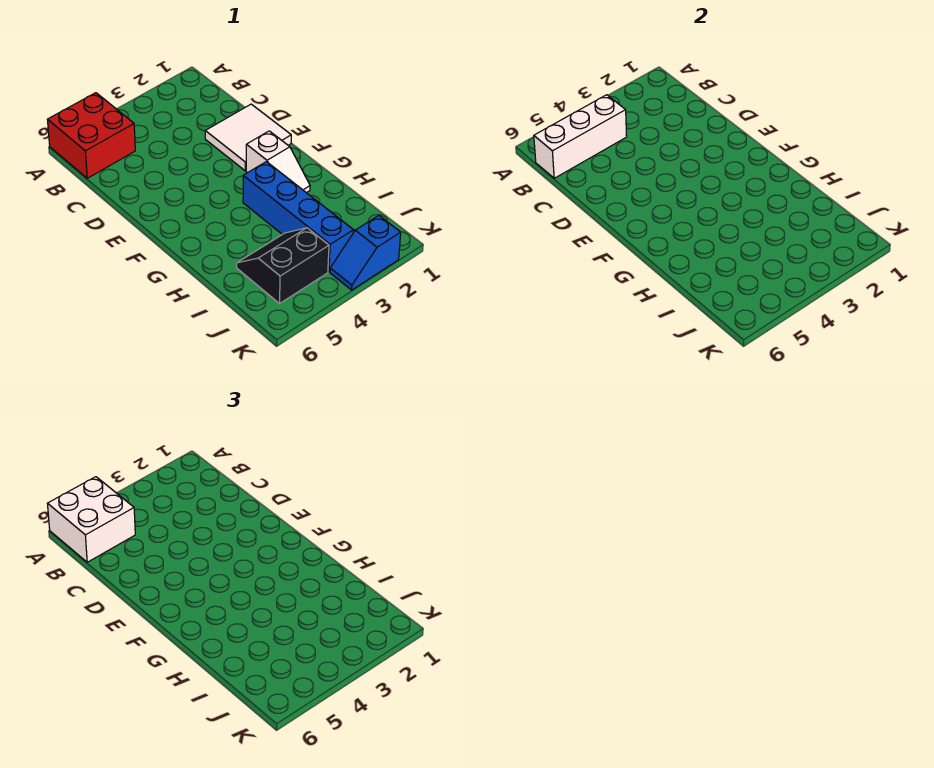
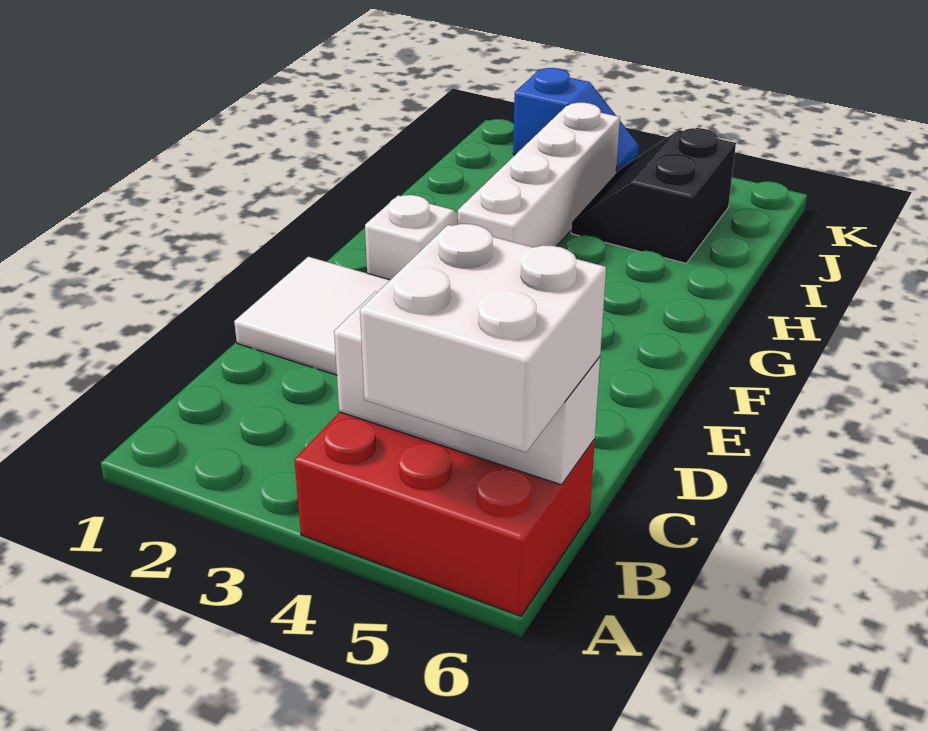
red brick A5:B6 level 1 -> red brick A4:B6 level 1
blue brick G3:J3 level 1 -> white brick G3:J3 level 1
black slope I4:J5 level 1 top J -> black slope I4:J5 level 1 top 5

